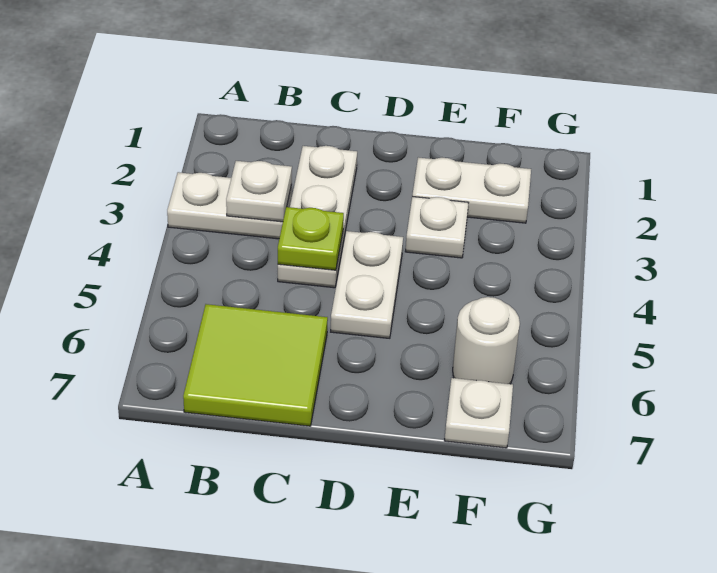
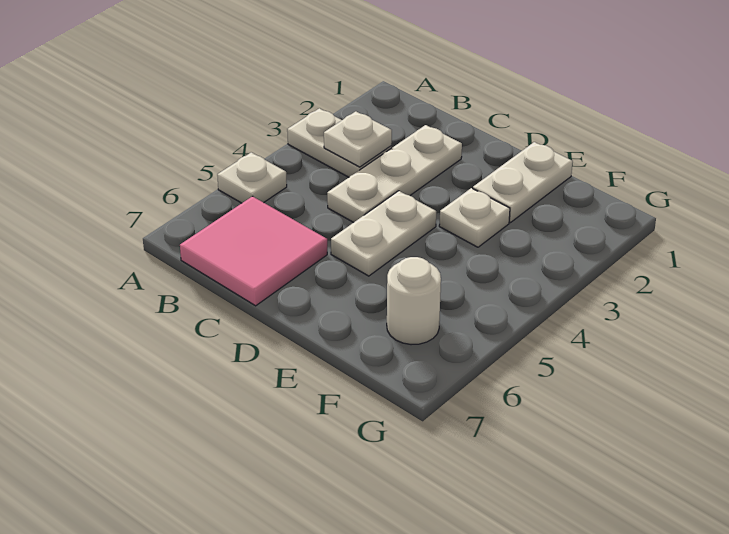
lime tile B6:C7 level 1 -> pink tile B6:C7 level 1
lime plate C4 level 2 -> none
white plate E2:F2 level 1 -> white plate E1:E2 level 1
white plate F7 level 1 -> white plate A5 level 1

